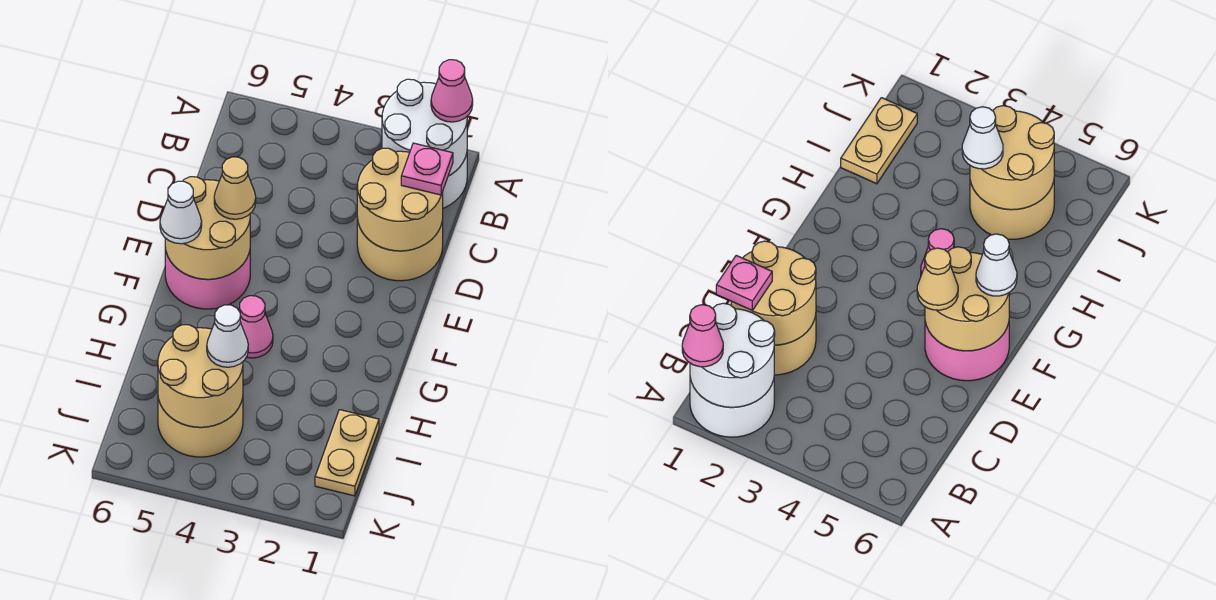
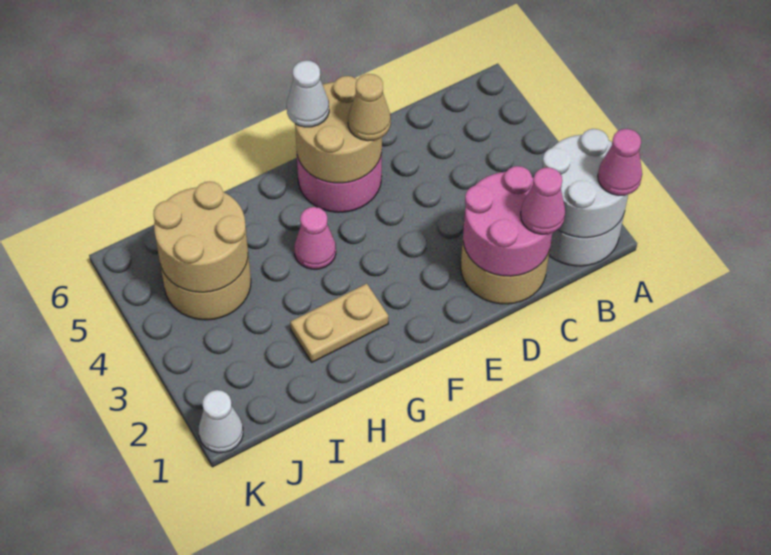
tan round brick C1:D2 level 2 -> pink round brick C1:D2 level 2
pink plate C1 level 3 -> pink cone C1 level 3
tan plate I1:J1 level 1 -> tan plate G2:H2 level 1
white cone I4 level 3 -> white cone K1 level 1

